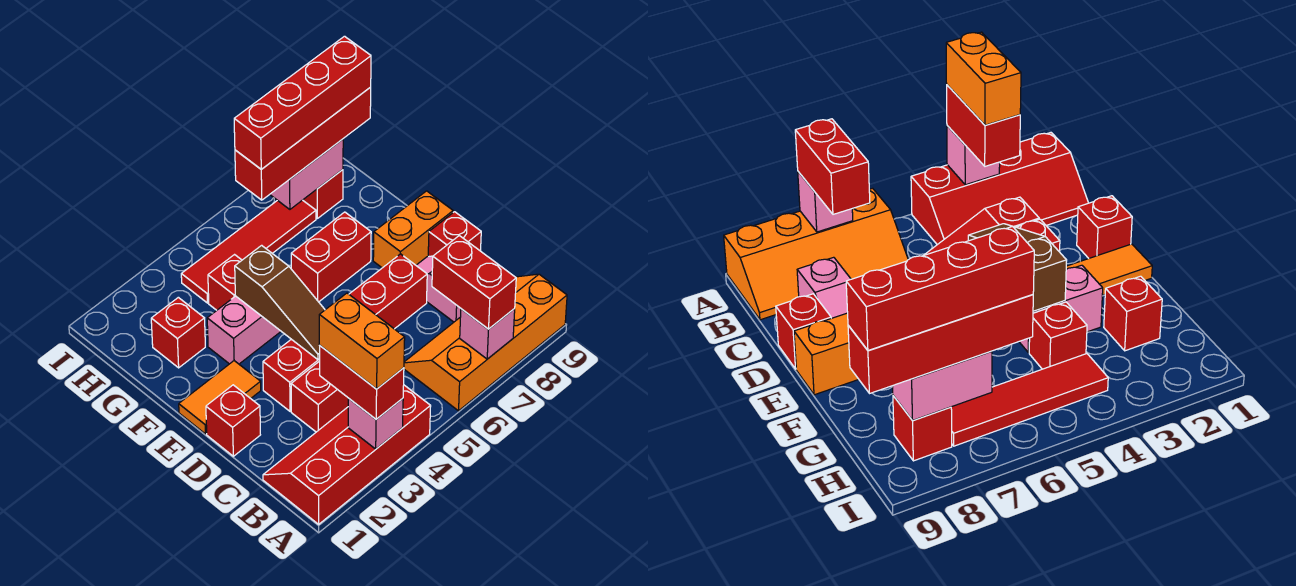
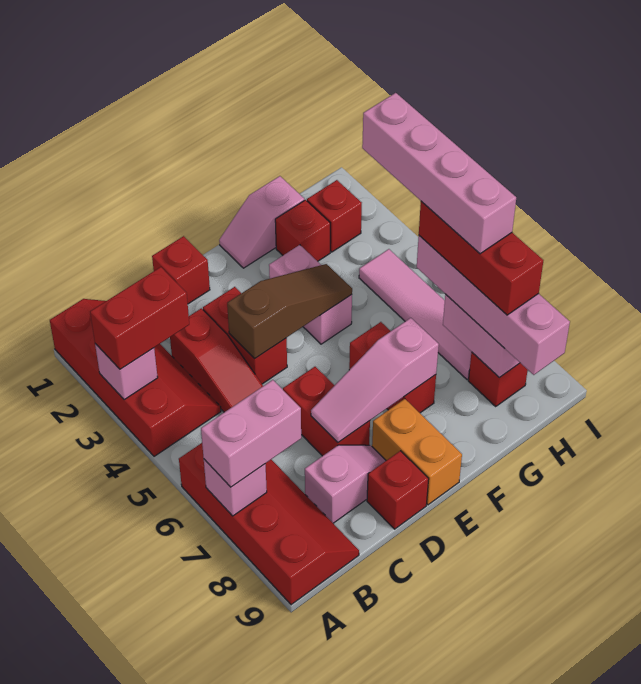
orange brick A3:B3 level 4 -> none
orange slope A6:B9 level 1 top A -> red slope A6:B9 level 1 top A
red brick A7:B7 level 3 -> pink brick A7:B7 level 3
brown slope D4:F4 level 2 top F -> brown slope D4:F4 level 2 top D
none -> pink slope D7:F7 level 2 top F
orange tile E1:E2 level 1 -> none
none -> pink slope F1:G1 level 1 top G
red brick G4 level 1 -> red brick H2 level 1
red tile H4:H7 level 1 -> pink tile H4:H7 level 1
none -> pink brick H4:H7 level 5
red brick H6:H9 level 3 -> pink brick H6:H9 level 3
red brick H6:H9 level 4 -> red brick H6:H8 level 4

